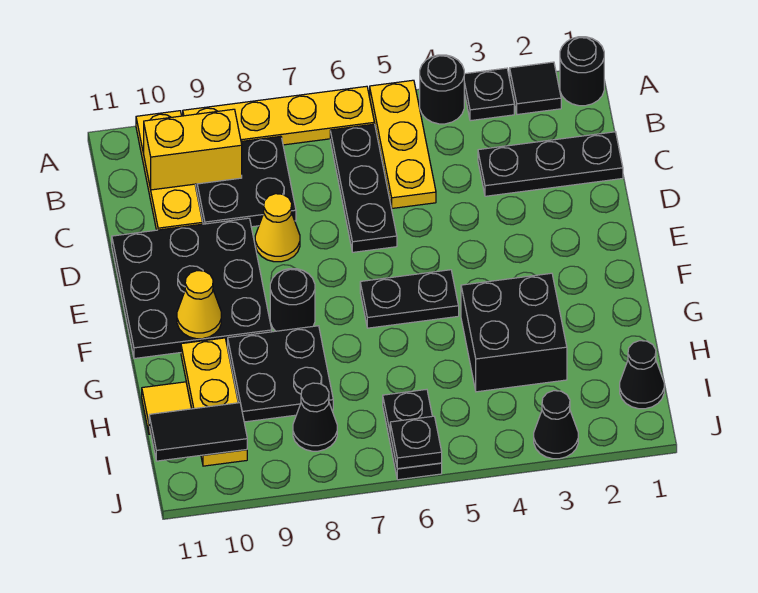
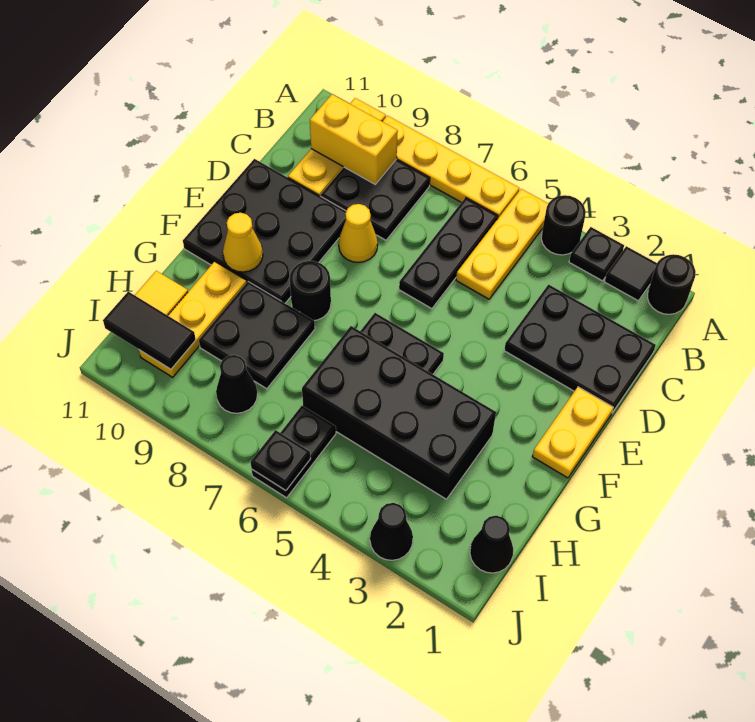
black plate C1:C3 level 1 -> black plate C1:D3 level 1
none -> yellow plate E1:F1 level 1
black brick G3:H4 level 1 -> black brick G3:H6 level 1

